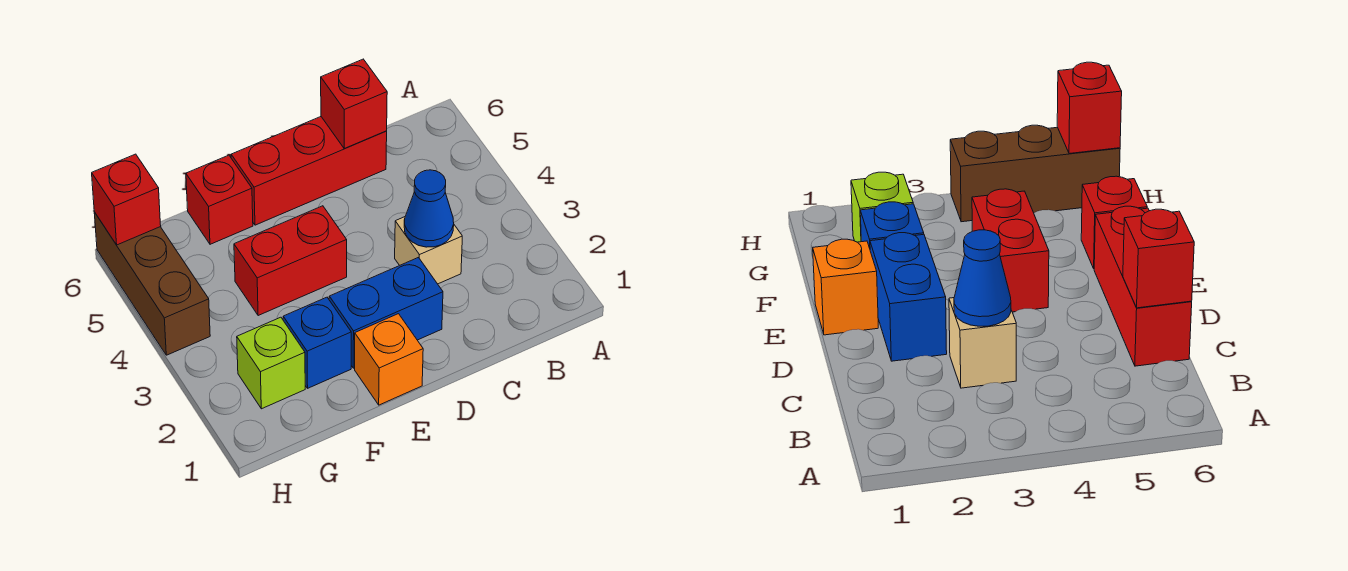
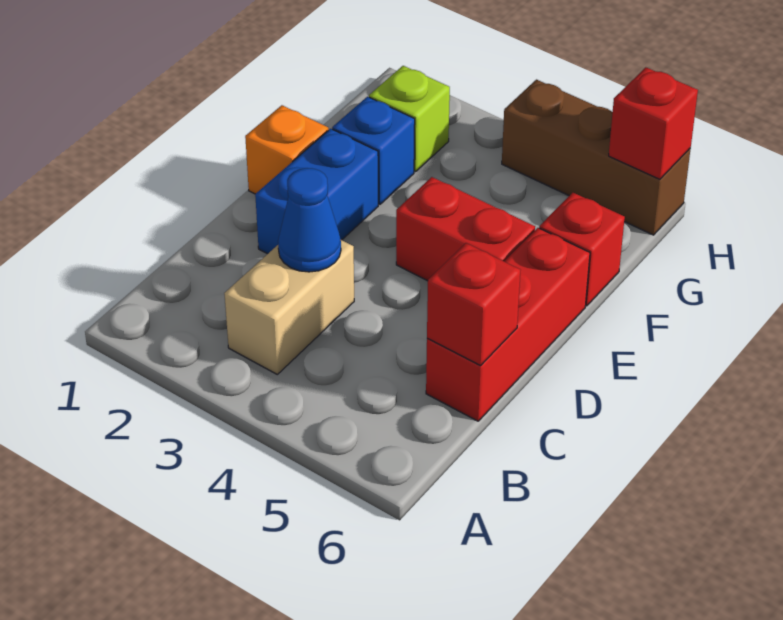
tan brick C3 level 1 -> tan brick B3:C3 level 1
red brick E4:F4 level 1 -> red brick E4:E5 level 1

